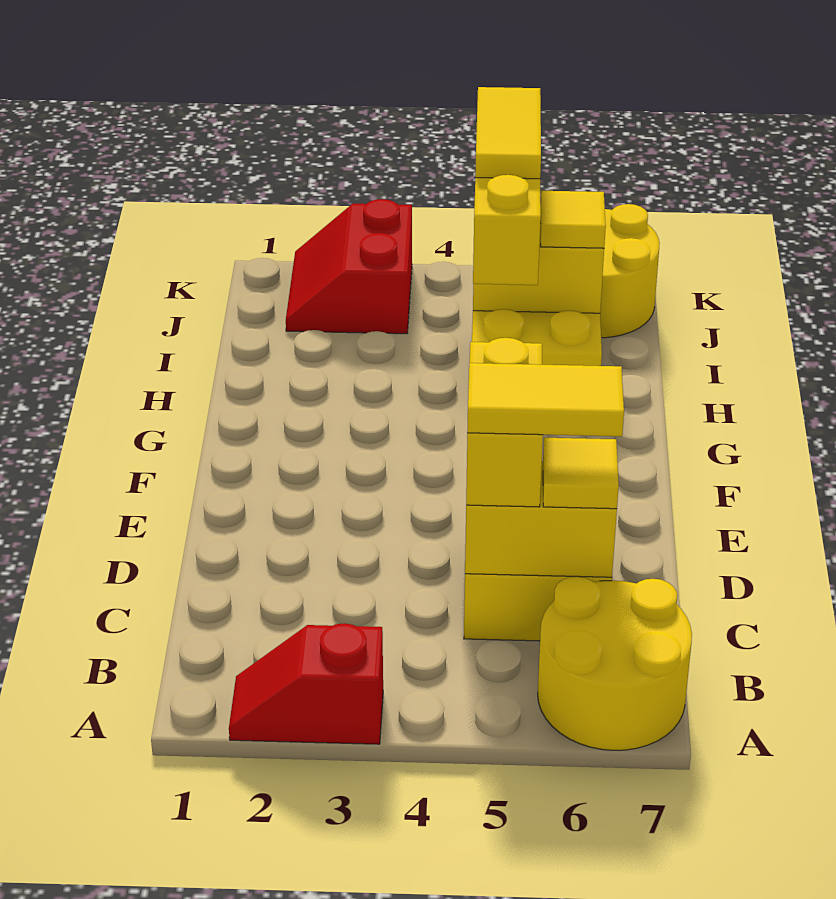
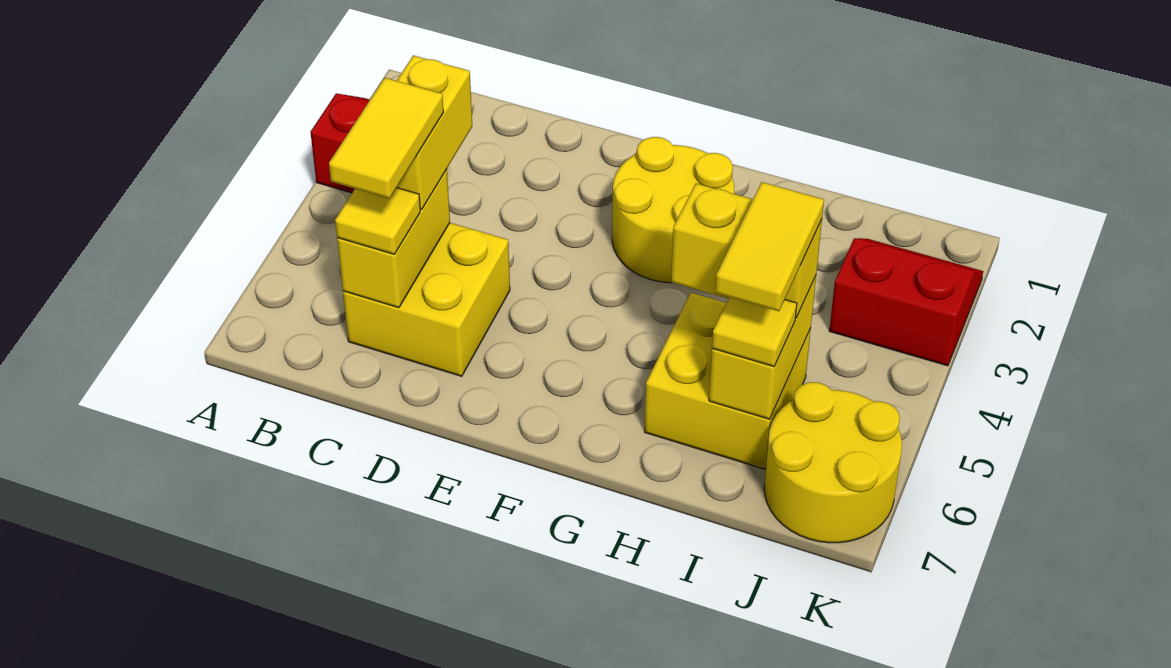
yellow round brick A6:B7 level 1 -> yellow round brick F2:G3 level 1
yellow brick C5:D5 level 3 -> yellow brick C4:C5 level 3
yellow tile I5:J5 level 4 -> yellow tile I5:I6 level 4

